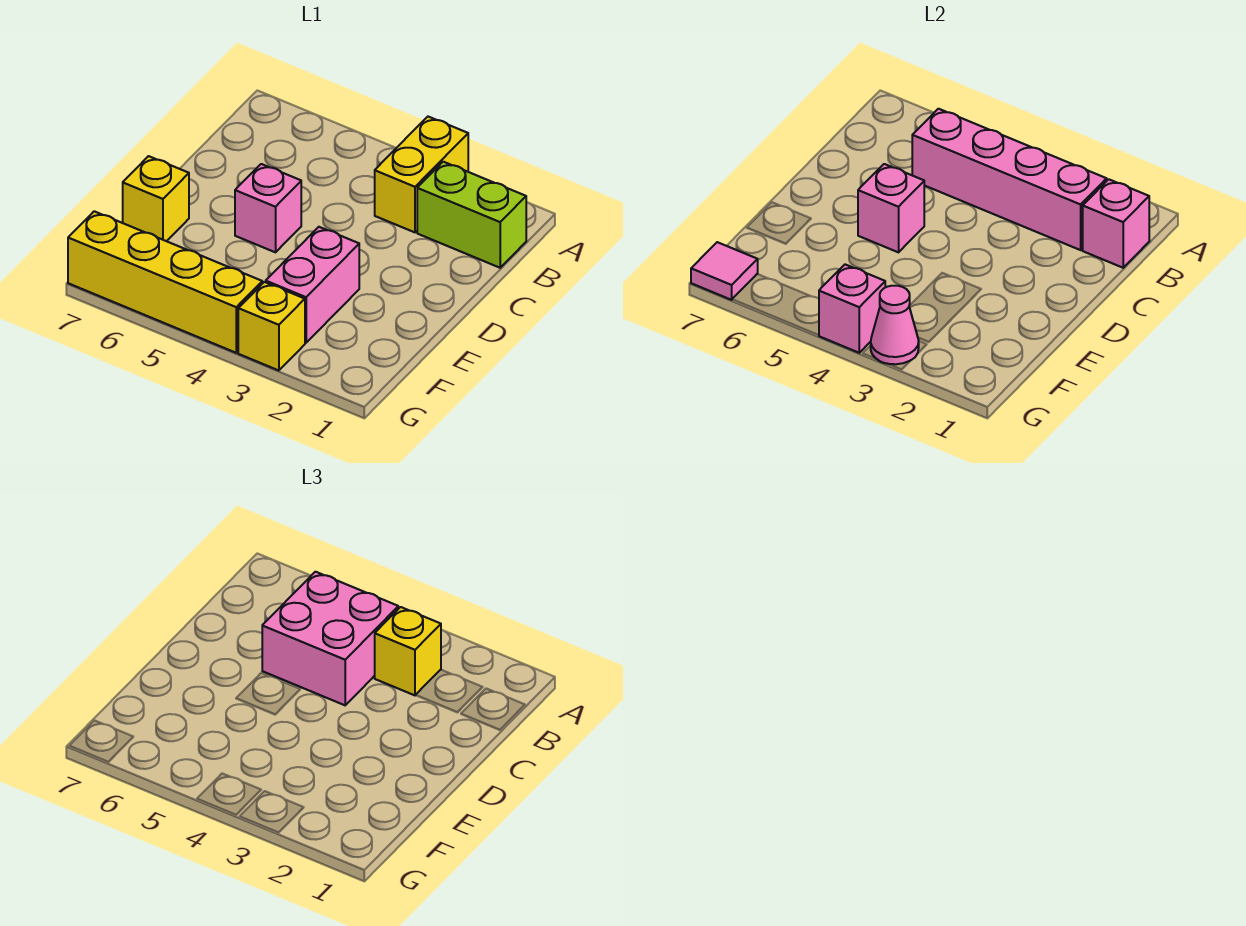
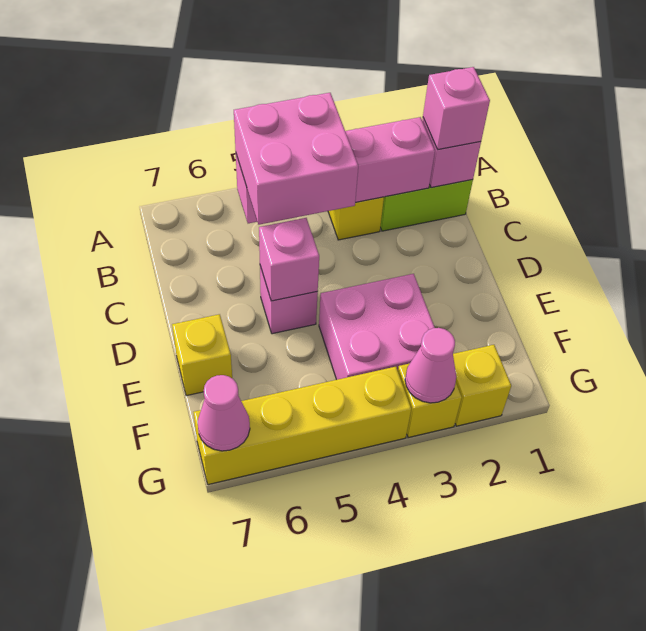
yellow brick B3 level 3 -> yellow brick G2 level 1
pink brick E3:F3 level 1 -> pink brick E3:F4 level 1
pink brick G4 level 2 -> pink brick B1 level 3
pink tile G7 level 2 -> pink cone G7 level 2

